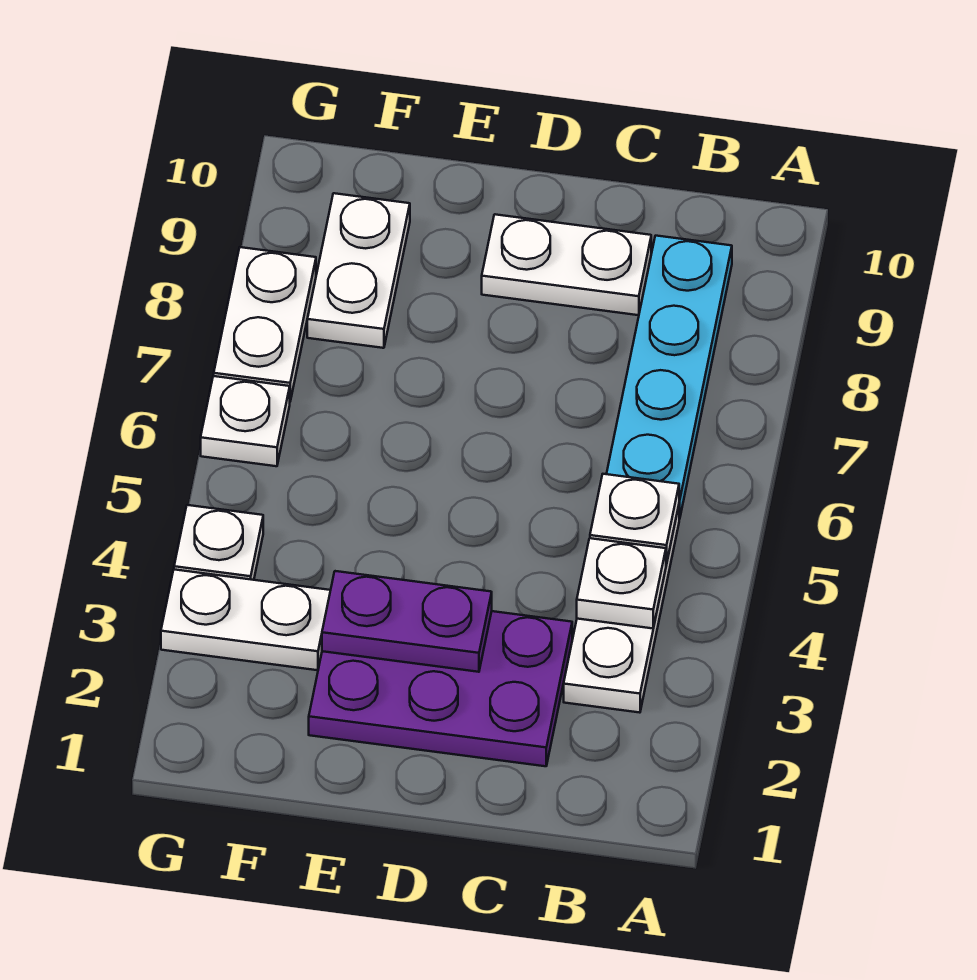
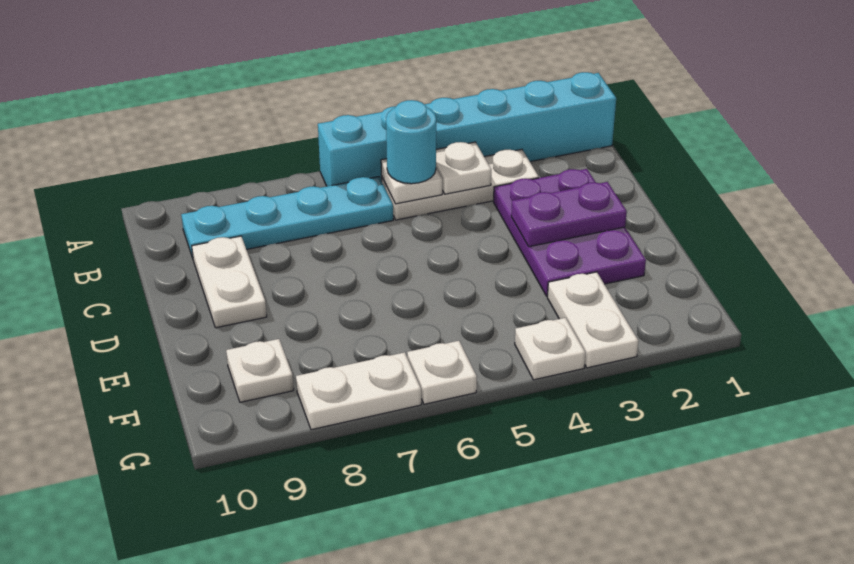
none -> cyan brick A1:A6 level 1
none -> cyan round brick B5 level 3
purple plate D3:E3 level 2 -> purple plate D2:D3 level 2
white plate F8:F9 level 1 -> white plate F9 level 1

